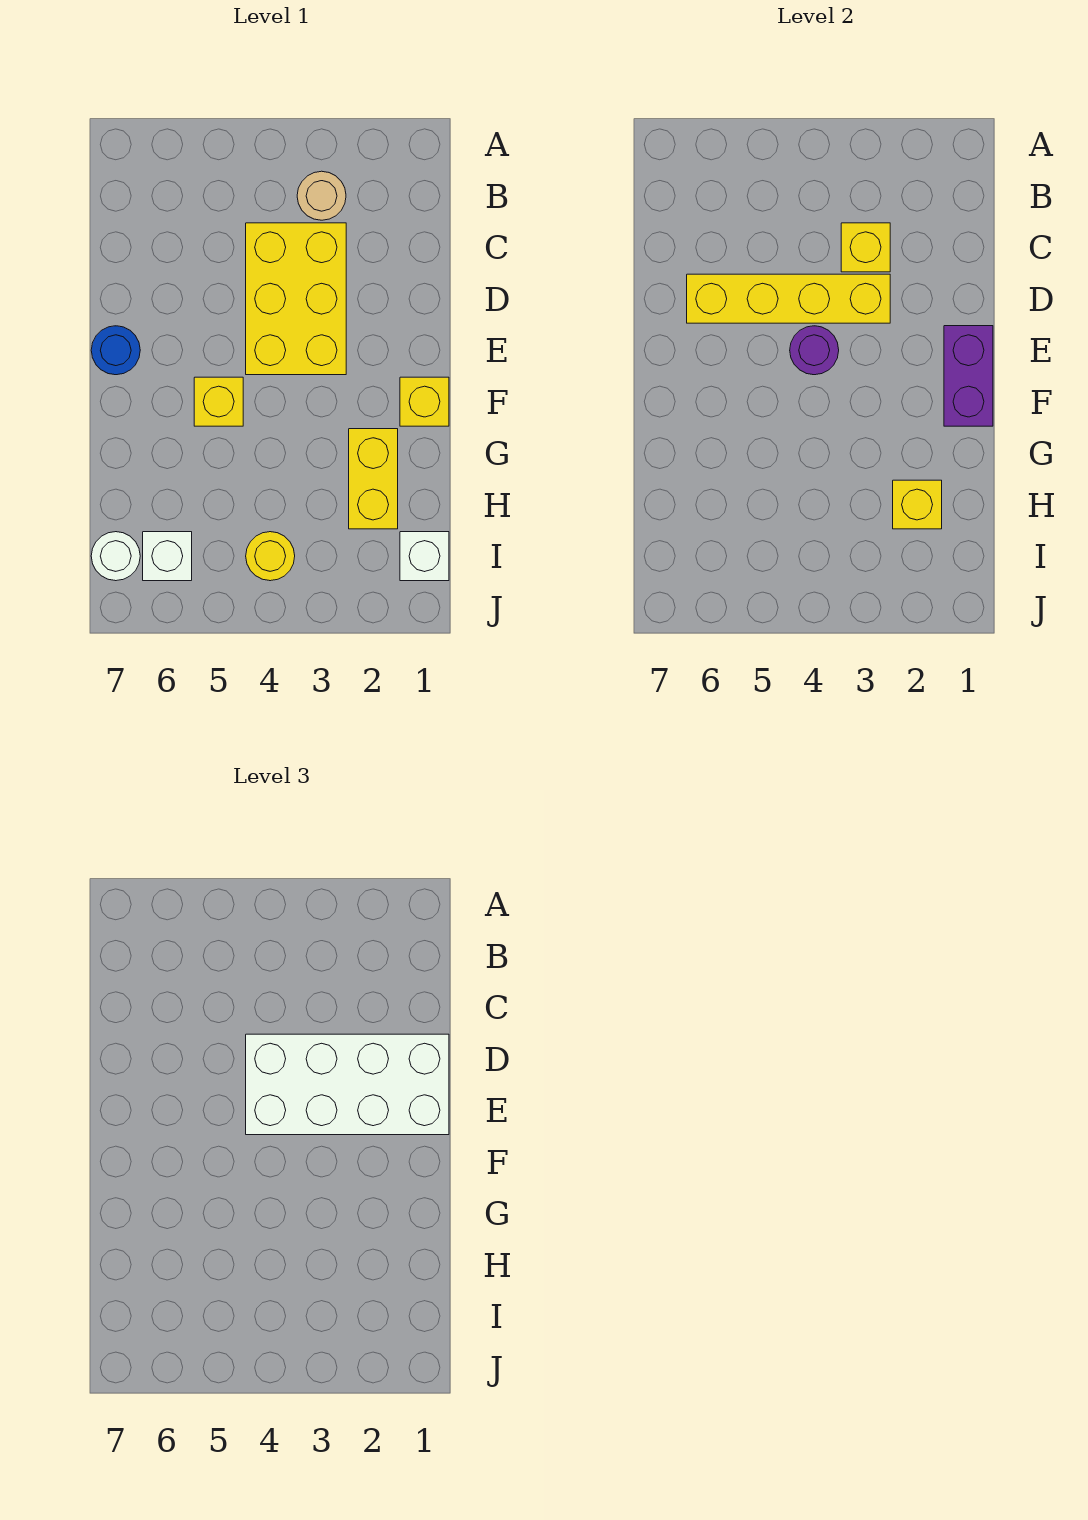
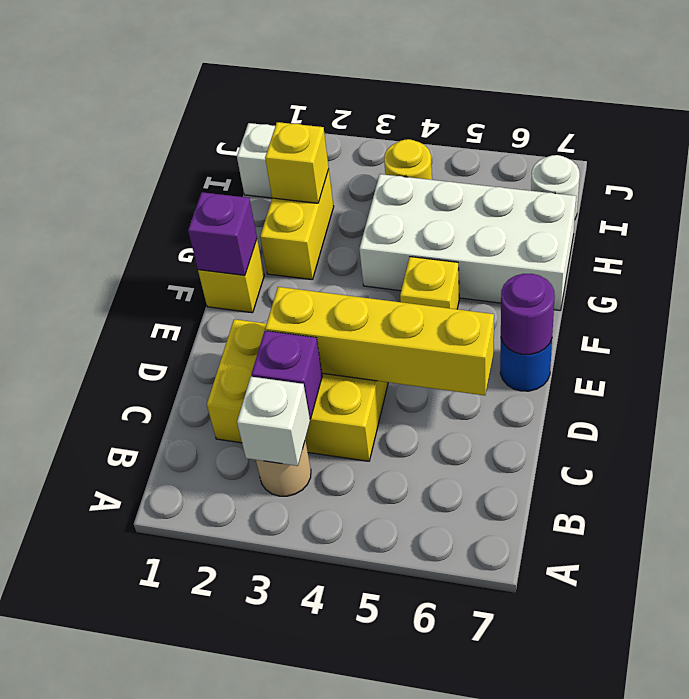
yellow brick C3:E4 level 1 -> yellow brick C2:D4 level 1
yellow brick C3 level 2 -> purple brick C3 level 2
white brick D1:E4 level 3 -> white brick G4:H7 level 1
purple brick E1:F1 level 2 -> purple brick F1 level 2
purple round brick E4 level 2 -> purple round brick E7 level 2
white brick I6 level 1 -> white brick B3 level 2

